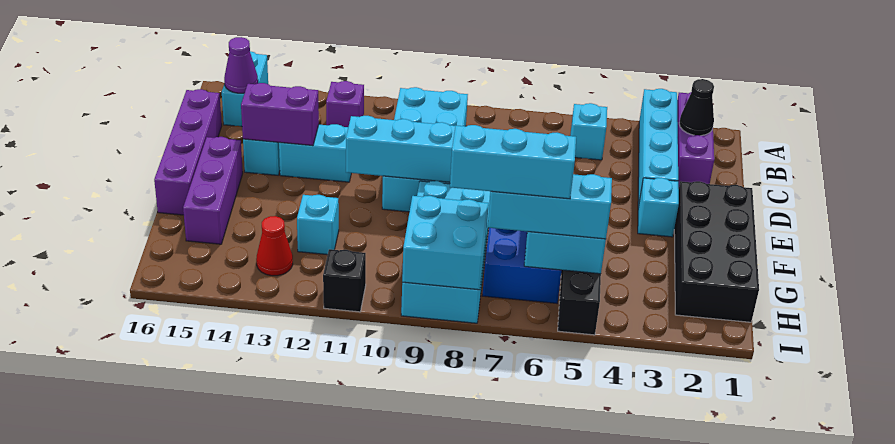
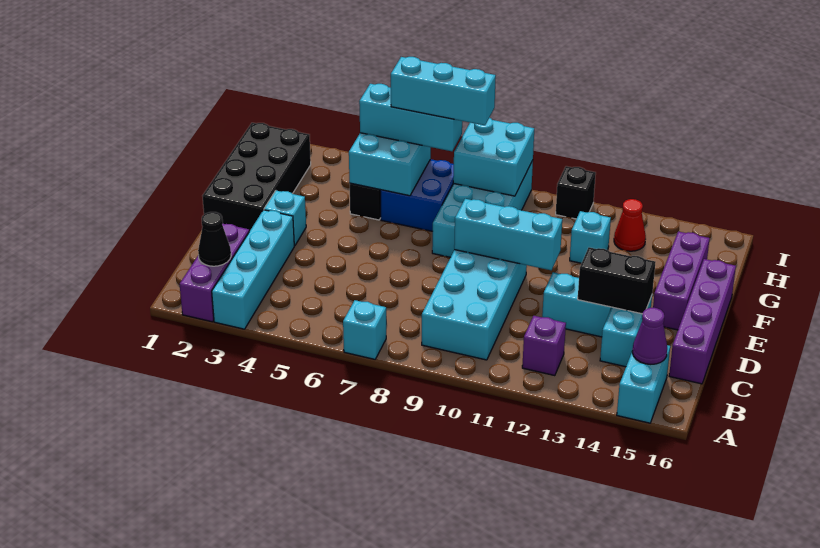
cyan brick B5 level 1 -> cyan brick A7 level 1
purple brick D13:D14 level 2 -> black brick D13:D14 level 2

